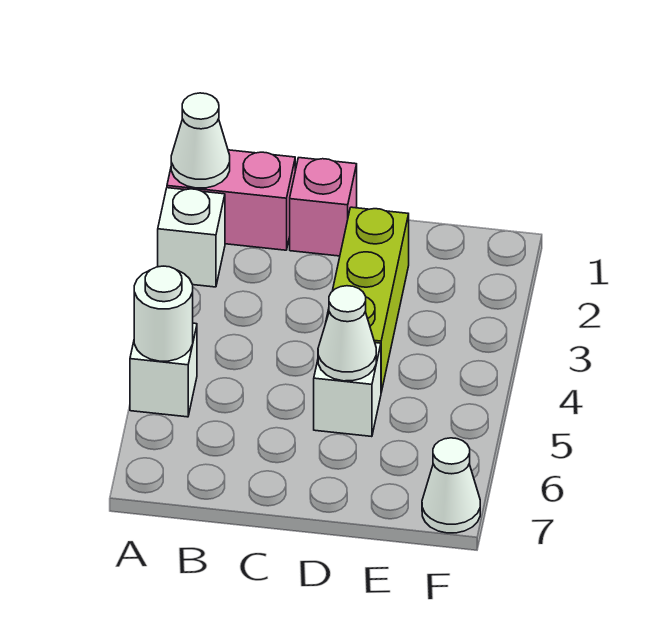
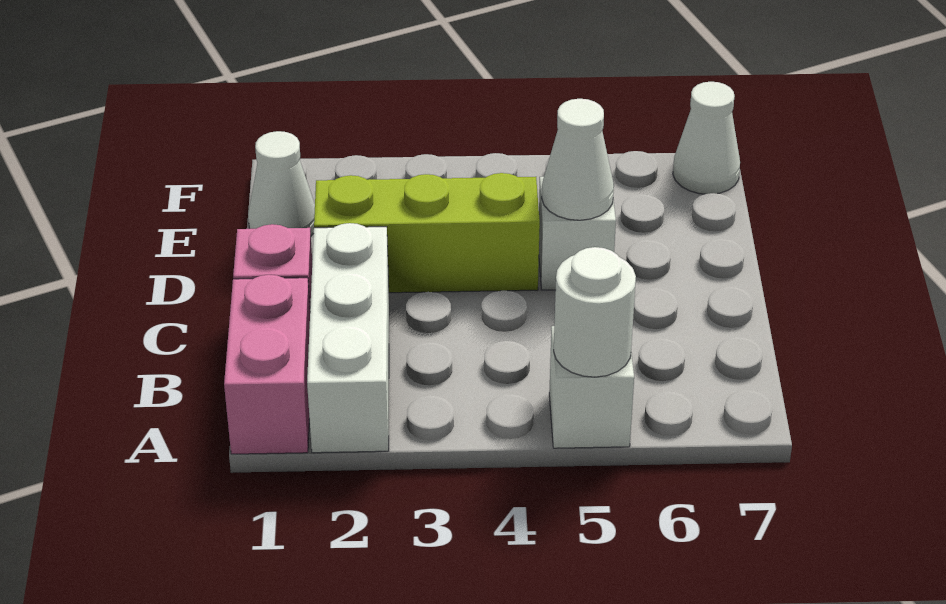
white cone A1 level 2 -> white cone E1 level 1
white brick A2 level 1 -> white brick A2:C2 level 1

